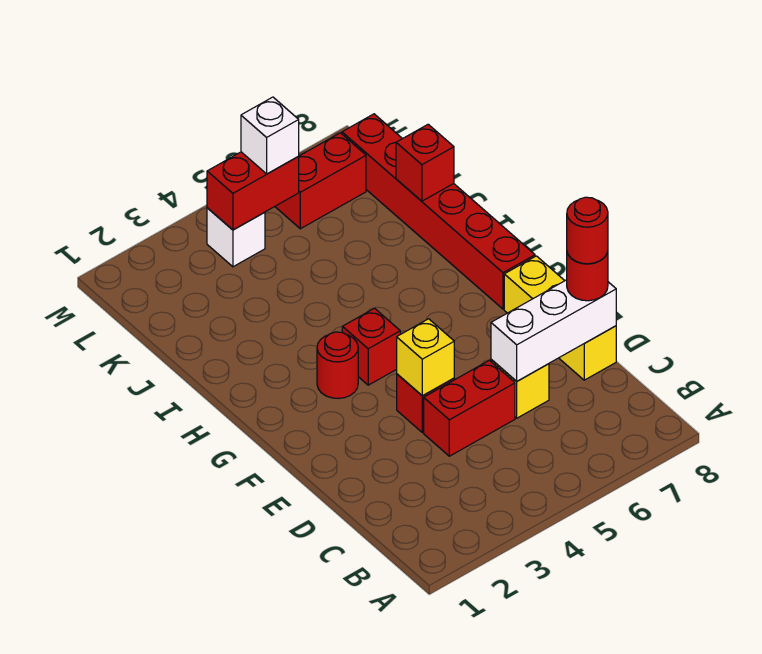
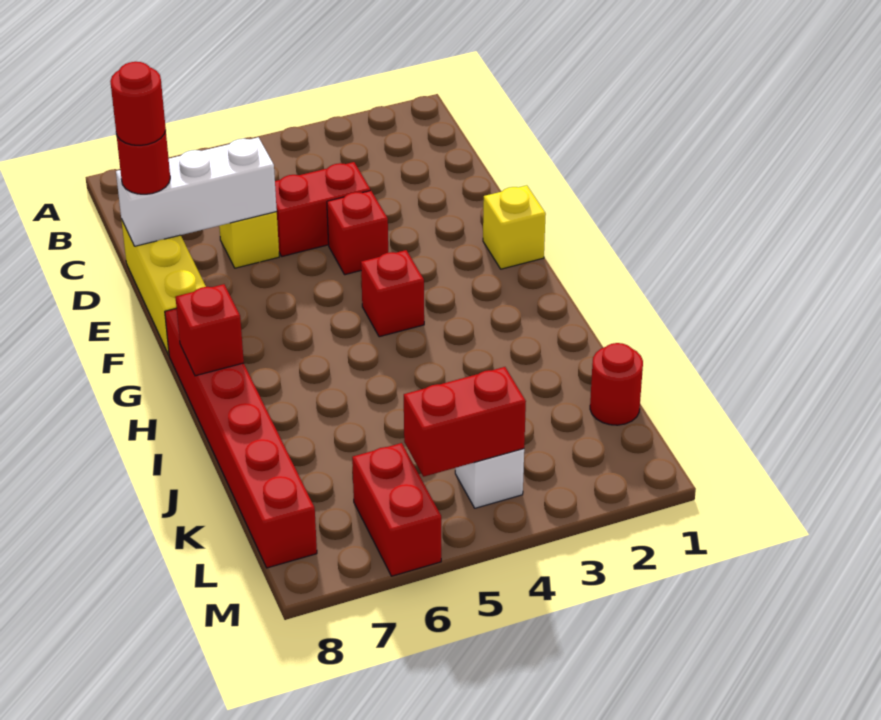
yellow brick E4 level 2 -> yellow brick F1 level 1
red round brick G3 level 1 -> red round brick K1 level 1
red brick J8 level 2 -> red brick H8 level 2
white brick L5 level 3 -> none
red brick L6:L7 level 1 -> red brick L6:M6 level 1

